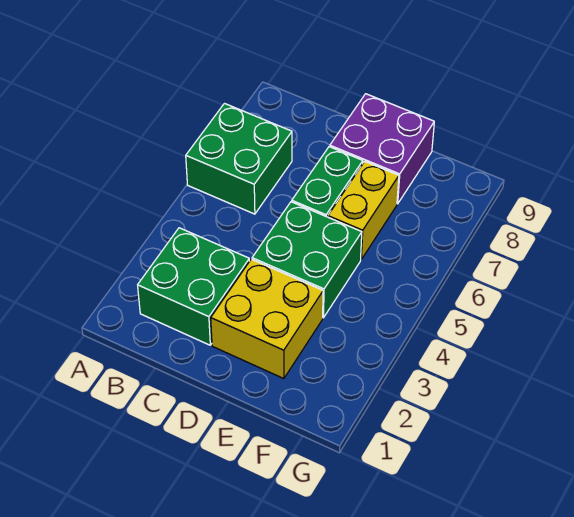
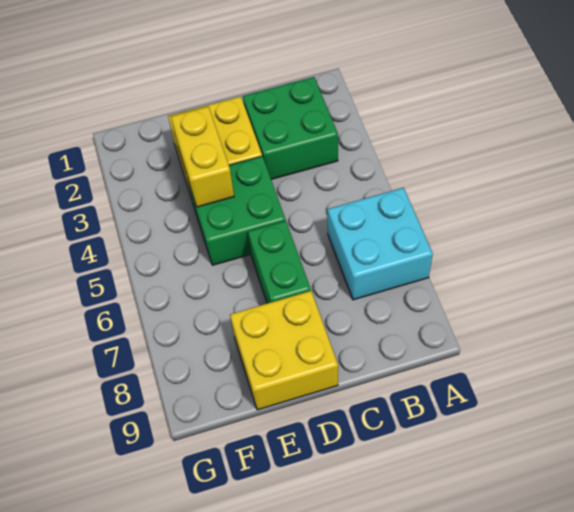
green brick A6:B7 level 1 -> cyan brick A6:B7 level 1
purple brick D8:E9 level 1 -> yellow brick D8:E9 level 1
yellow brick E6:E7 level 1 -> yellow brick E3:E4 level 2

